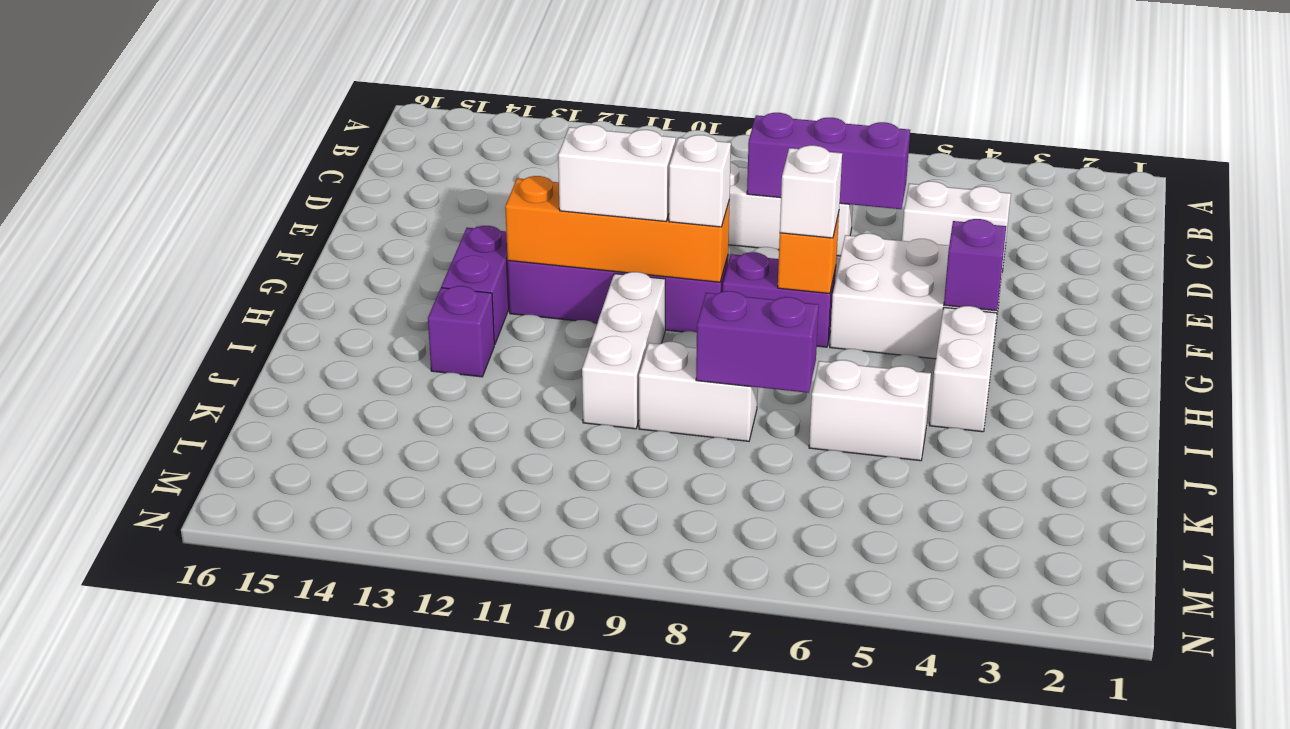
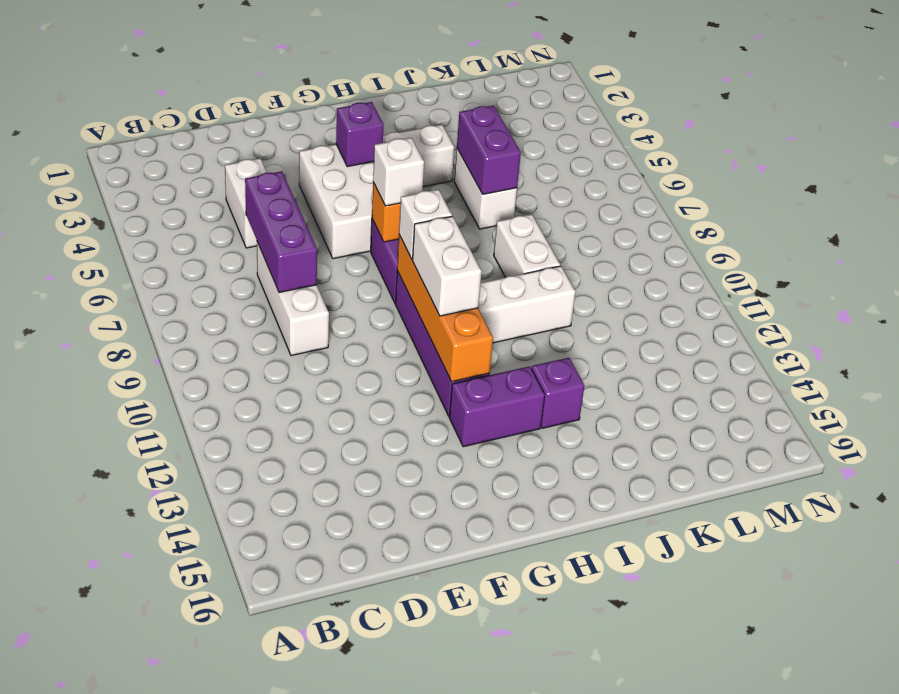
purple brick J7:J8 level 2 -> purple brick J5:J6 level 2

